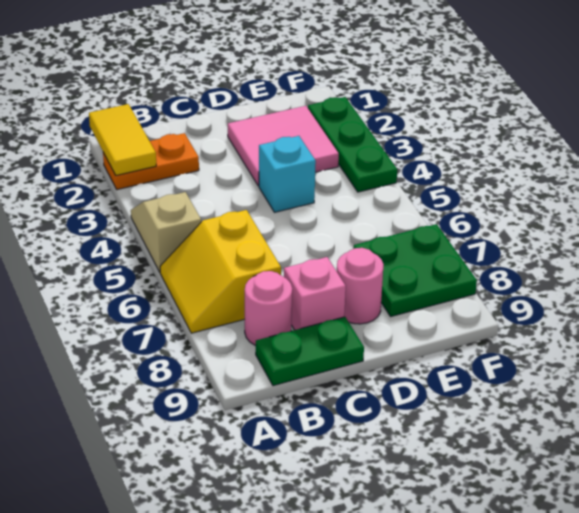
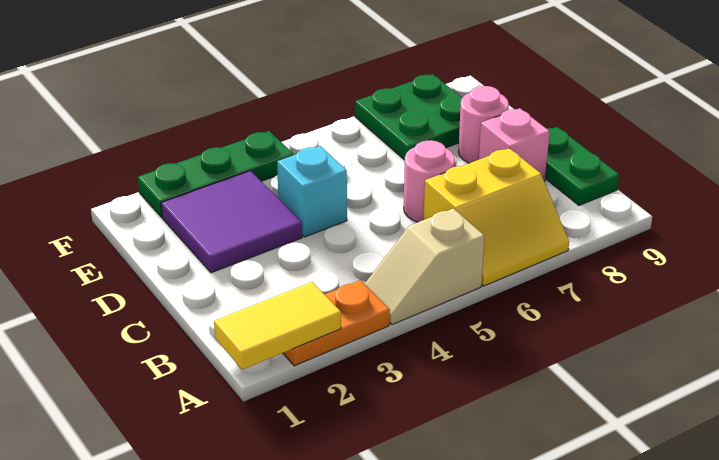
orange plate A2:B2 level 1 -> orange plate A2:A3 level 1
pink round brick B8 level 1 -> pink round brick C6 level 1
pink tile D2:E3 level 1 -> purple tile D2:E3 level 1

